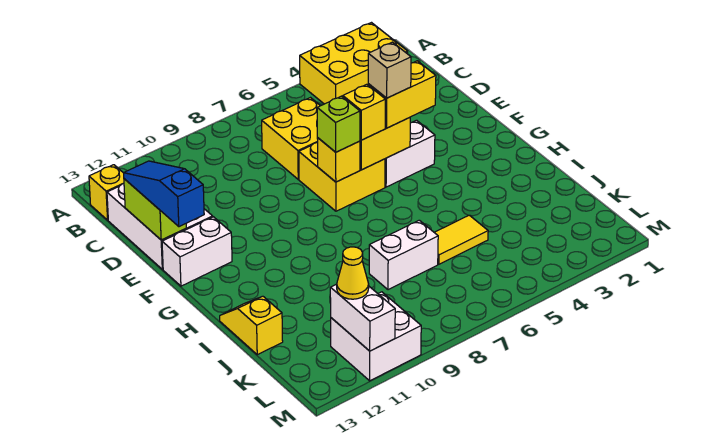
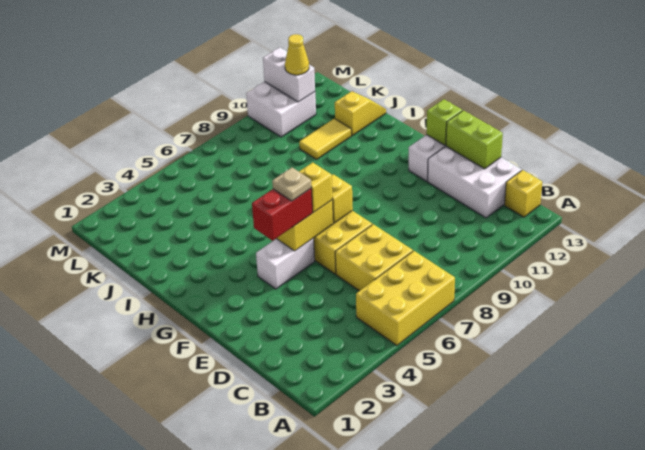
yellow brick A2:B4 level 1 -> yellow brick A5:B7 level 1
blue slope D13:F13 level 3 top F -> none
yellow brick F4:F5 level 3 -> red brick F4:F5 level 3
tan brick F5 level 4 -> tan plate F5 level 4
lime brick F7 level 3 -> lime brick F13 level 2
yellow slope I13:J13 level 1 top J -> yellow slope J12:J13 level 1 top 12
yellow tile J5:J6 level 1 -> yellow tile J10:J11 level 1
white brick J7:J8 level 1 -> none

